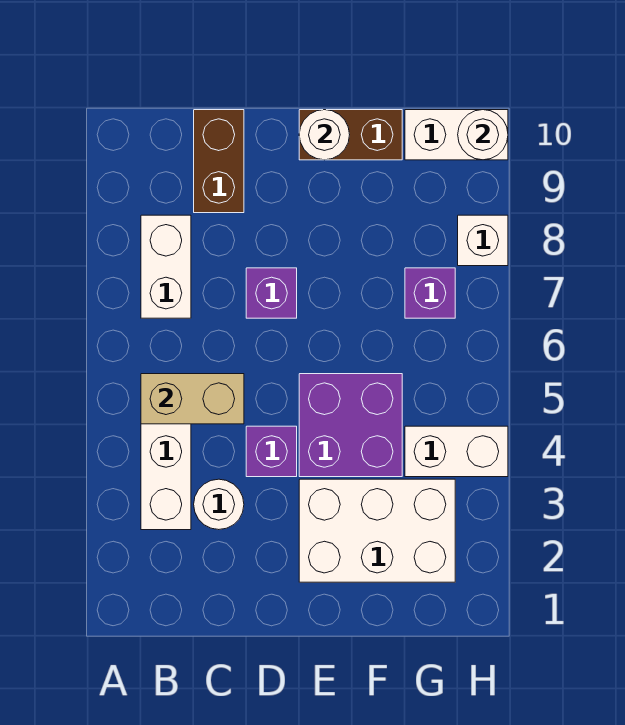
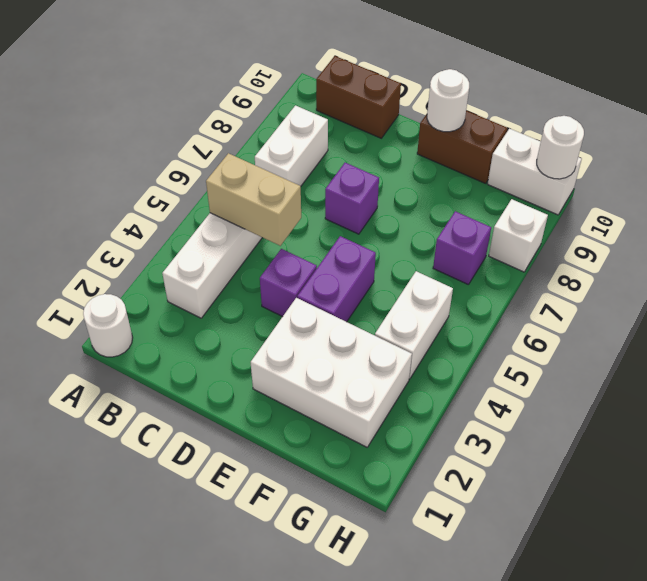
white round brick C3 level 1 -> white round brick A1 level 1
brown brick C9:C10 level 1 -> brown brick B10:C10 level 1
purple brick E4:F5 level 1 -> purple brick E4:E5 level 1
white brick G4:H4 level 1 -> white brick G4:G5 level 1

